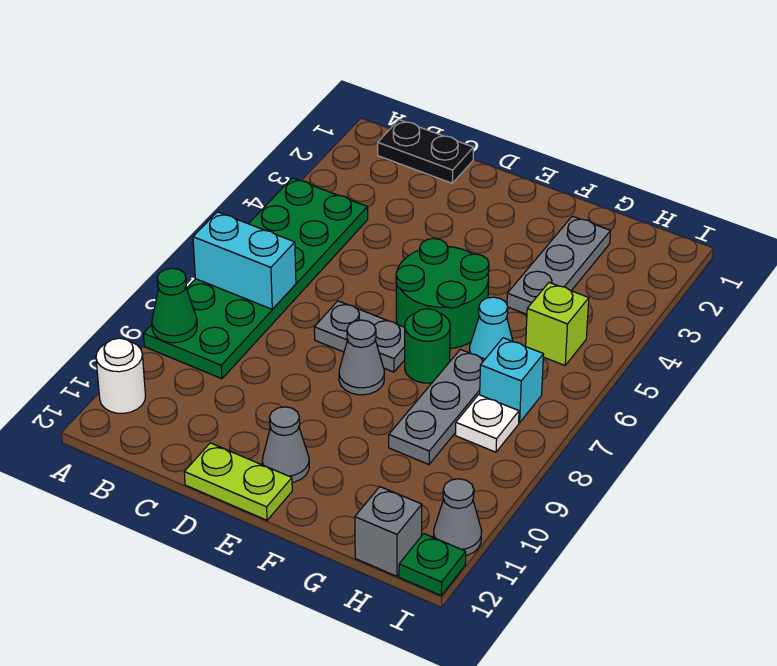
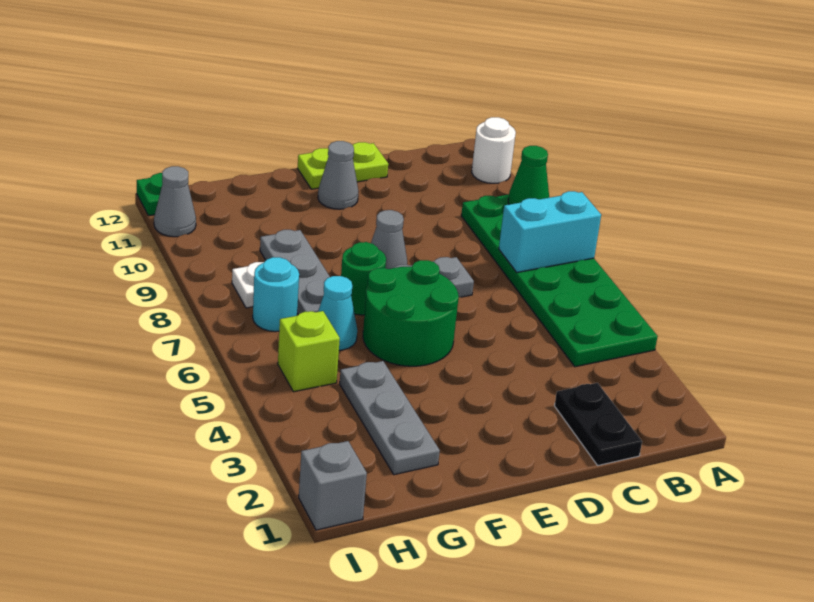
black plate B1:C1 level 1 -> black plate C1:C2 level 1
cyan brick H7 level 1 -> cyan round brick H7 level 1
grey brick H12 level 1 -> grey brick I1 level 1

